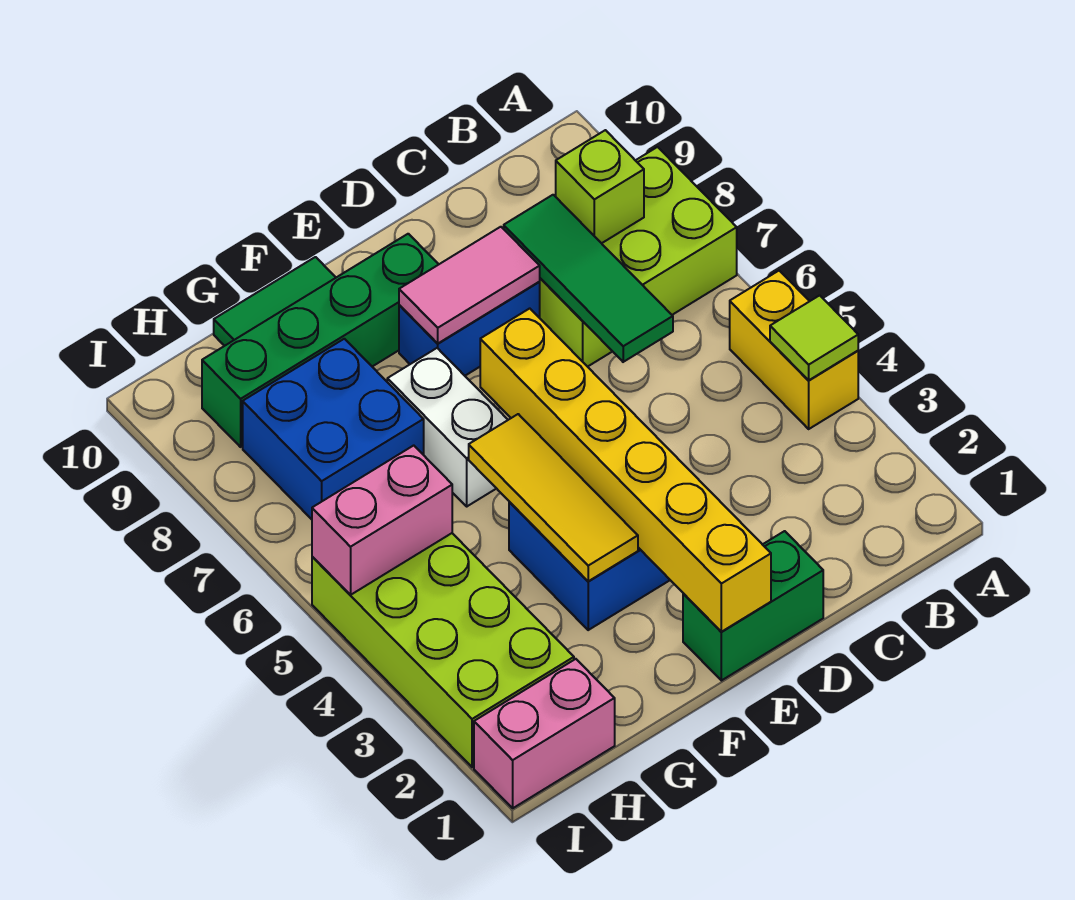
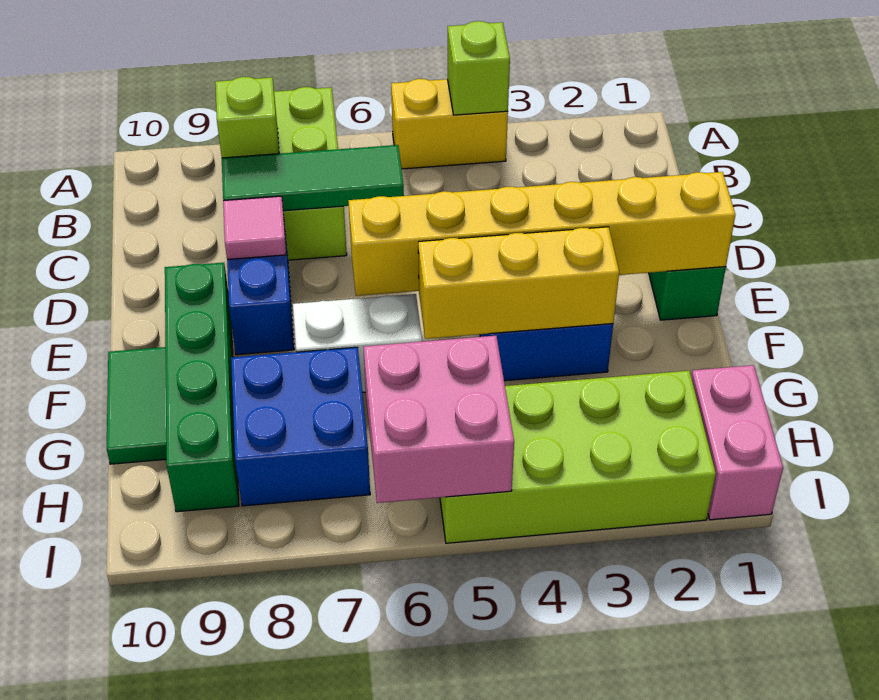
lime tile A4 level 2 -> lime brick A4 level 2
pink tile D8:E8 level 2 -> pink tile D8 level 2
yellow tile F3:F5 level 2 -> yellow brick F3:F5 level 2
pink brick H5:I5 level 2 -> pink brick H5:I6 level 2

